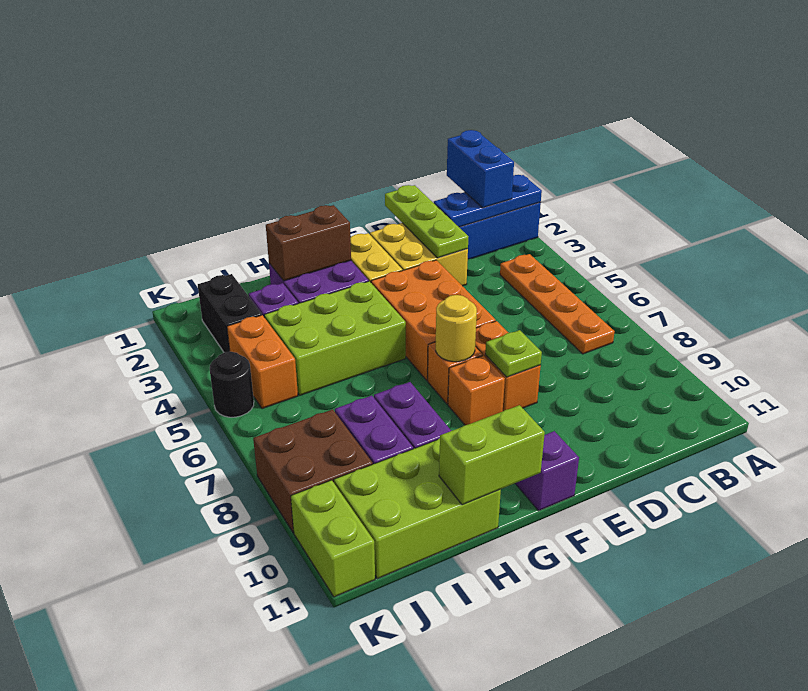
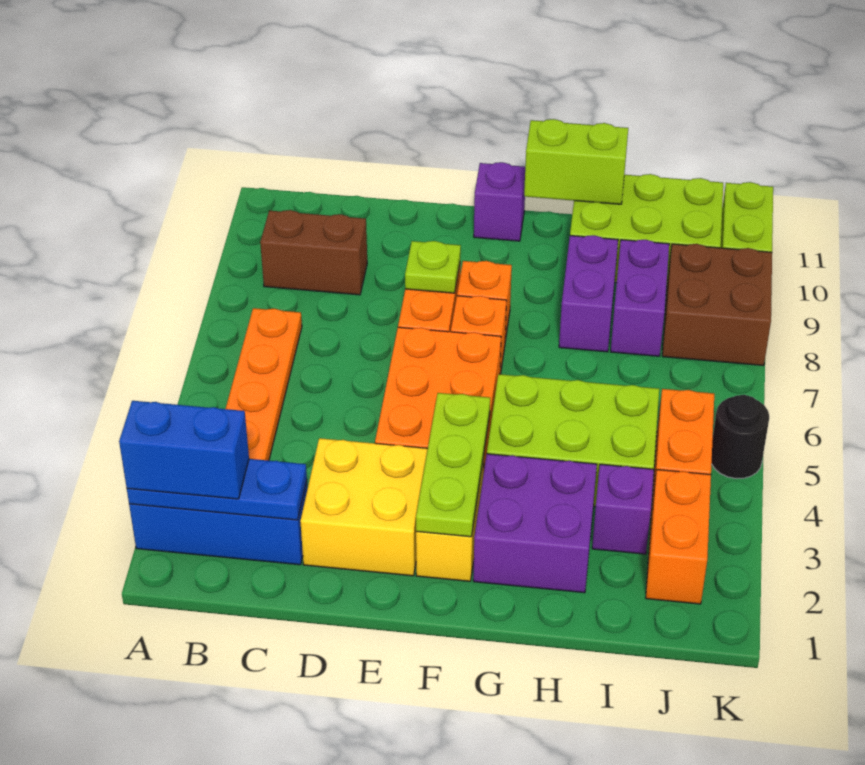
blue brick B1:B2 level 3 -> blue brick A2:B2 level 3
lime plate D1:D3 level 2 -> lime plate F2:F4 level 2
yellow round brick F7 level 2 -> none
brown brick G2:H2 level 2 -> brown brick B9:C9 level 1
black brick J2:J3 level 1 -> orange brick J2:J3 level 1

